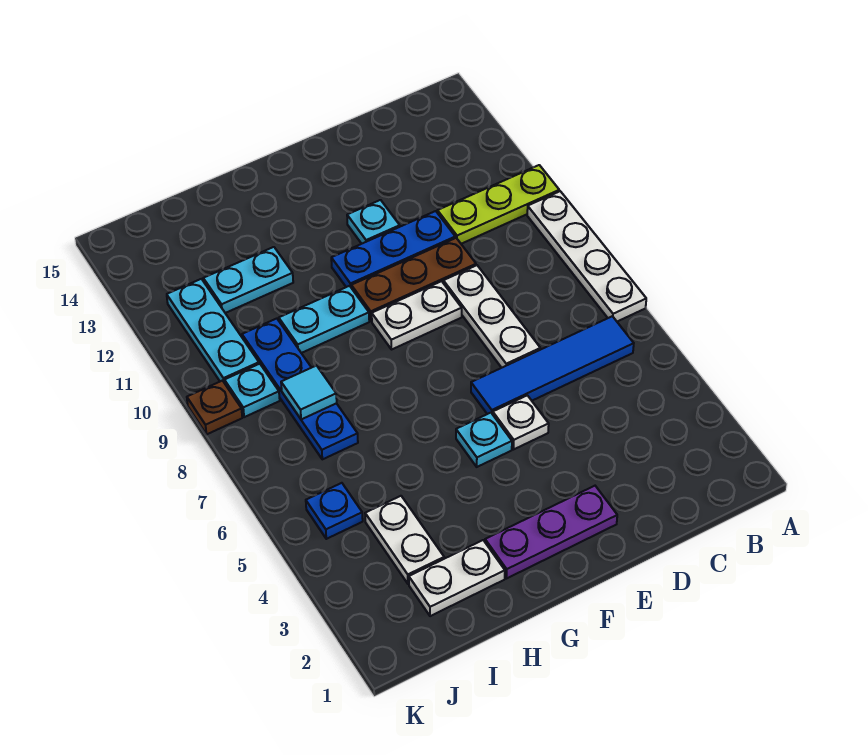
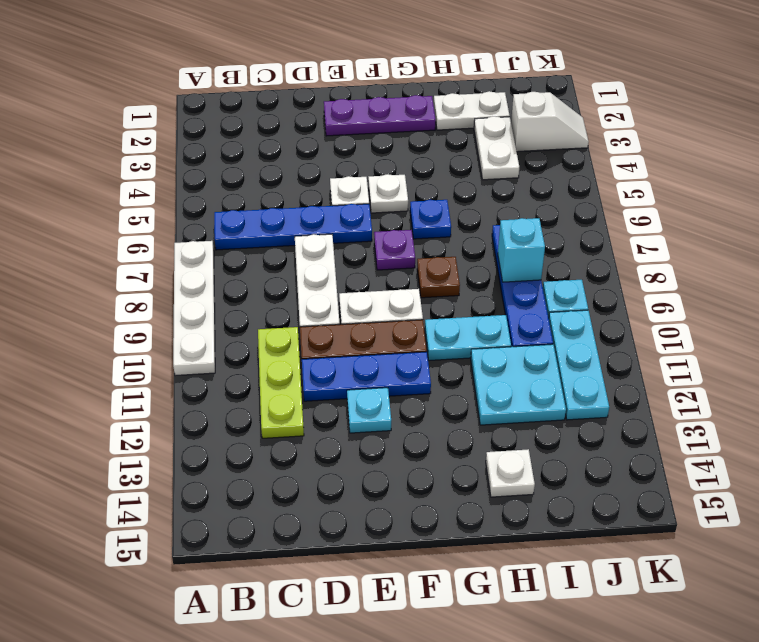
lime plate A11:C11 level 1 -> lime plate C10:C12 level 1
blue tile B6:E6 level 1 -> blue plate B6:E6 level 1
cyan plate F5 level 1 -> white plate F5 level 1
none -> purple plate F7 level 1
cyan plate H12:I12 level 1 -> cyan plate H11:I12 level 1
none -> white plate H14 level 1
cyan tile I8 level 2 -> cyan brick I8 level 2
none -> white slope J3:K3 level 1 top J
blue plate J5 level 1 -> blue plate G6 level 1
brown plate K9 level 1 -> brown plate G8 level 1

